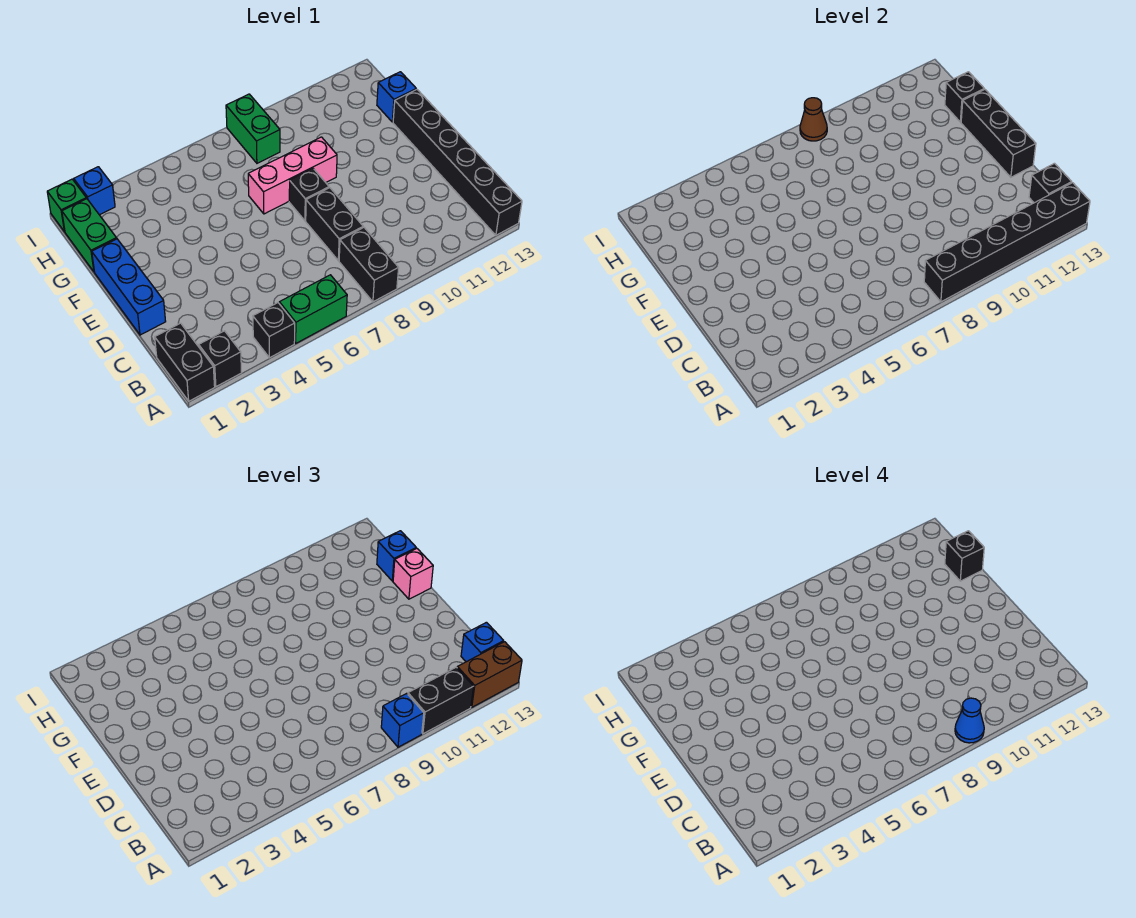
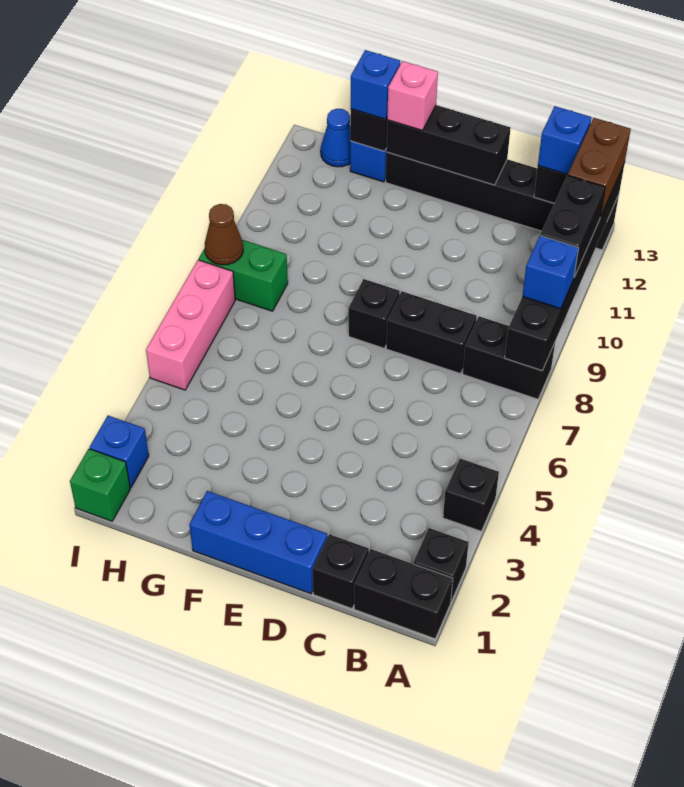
green brick A5:A6 level 1 -> none
blue cone A9 level 4 -> blue cone H13 level 1
pink brick F7:F9 level 1 -> pink brick I5:I7 level 1
green brick G1:H1 level 1 -> none
black brick G13 level 4 -> black brick C1 level 1

